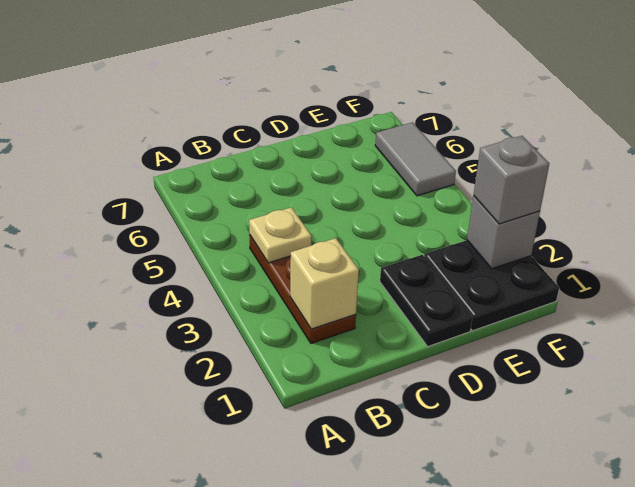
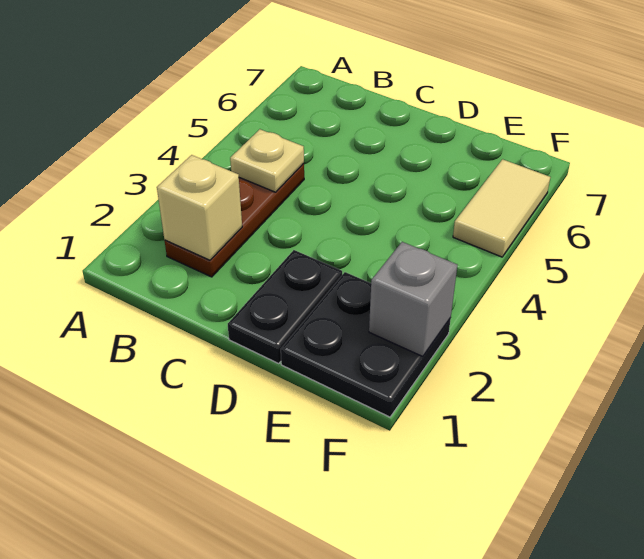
grey brick F2 level 3 -> none
grey tile F5:F6 level 1 -> tan tile F5:F6 level 1

